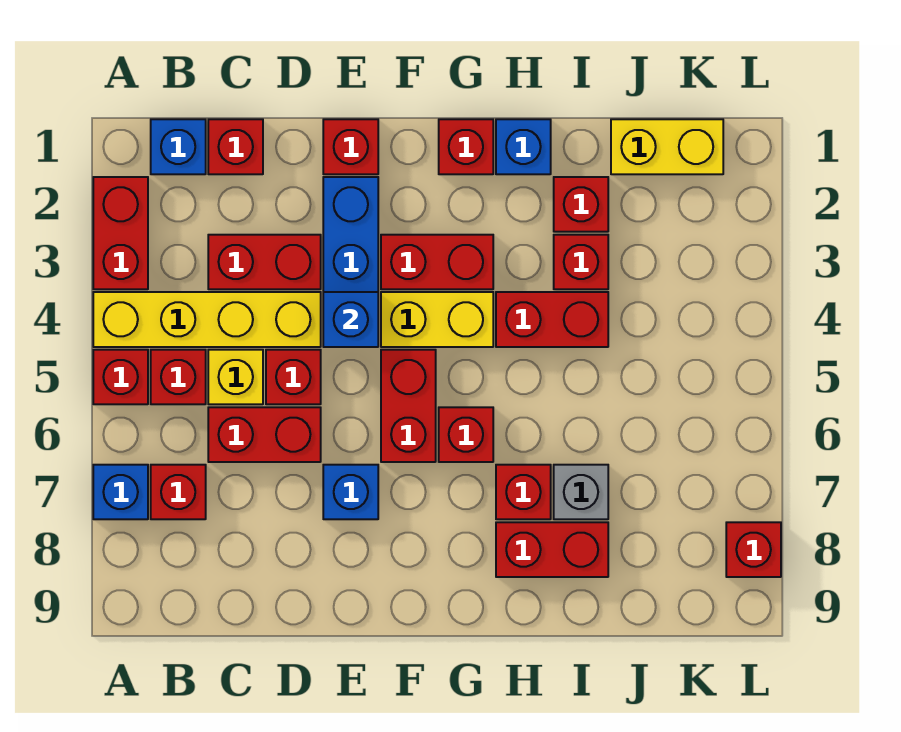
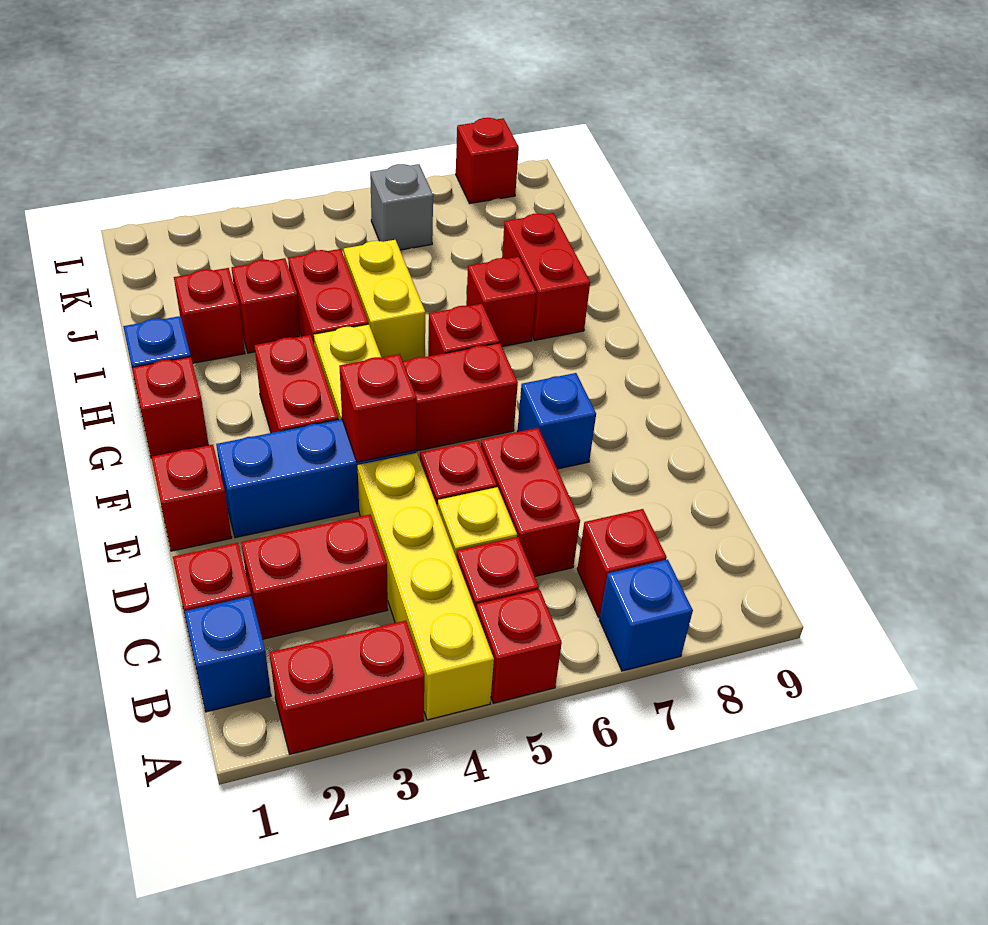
red brick C3:D3 level 1 -> red brick C2:C3 level 1
blue brick E4 level 2 -> red brick E4 level 2
grey brick I7 level 1 -> grey brick K6 level 1
yellow brick J1:K1 level 1 -> yellow brick H5:I5 level 1

